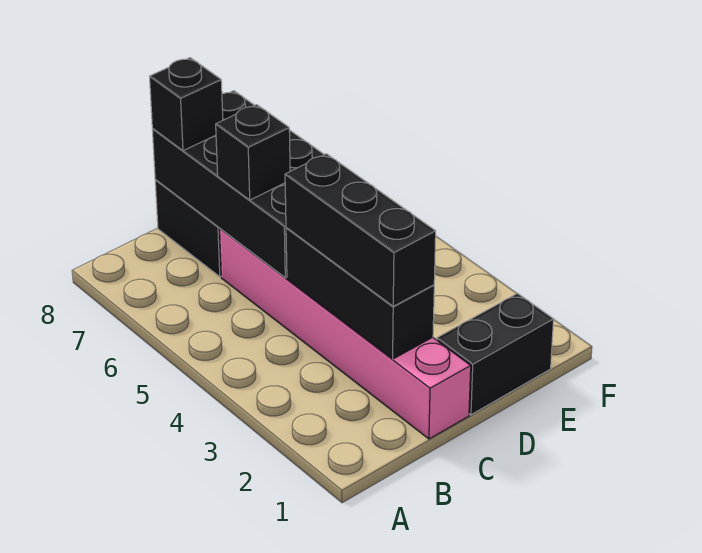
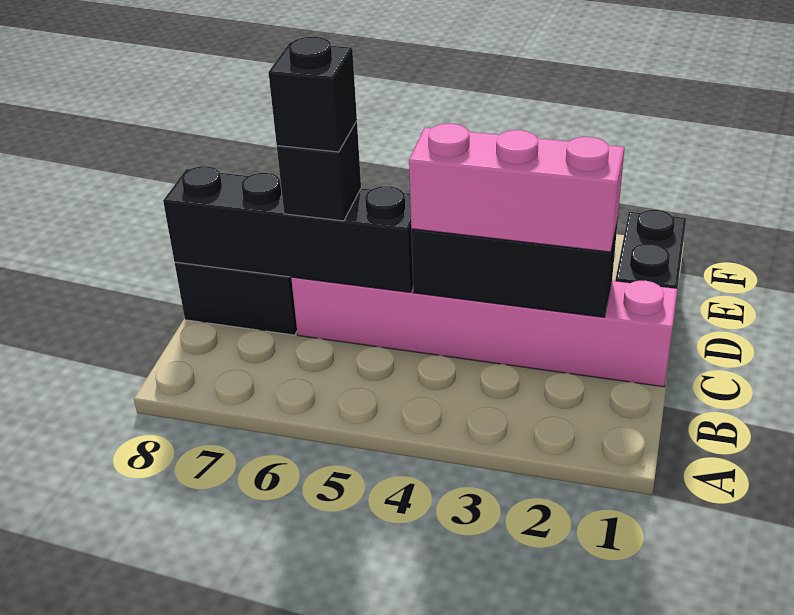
black brick C2:C4 level 3 -> pink brick C2:C4 level 3
black brick C5:D8 level 2 -> black brick C5:C8 level 2
black brick C8 level 3 -> black brick C6 level 4

